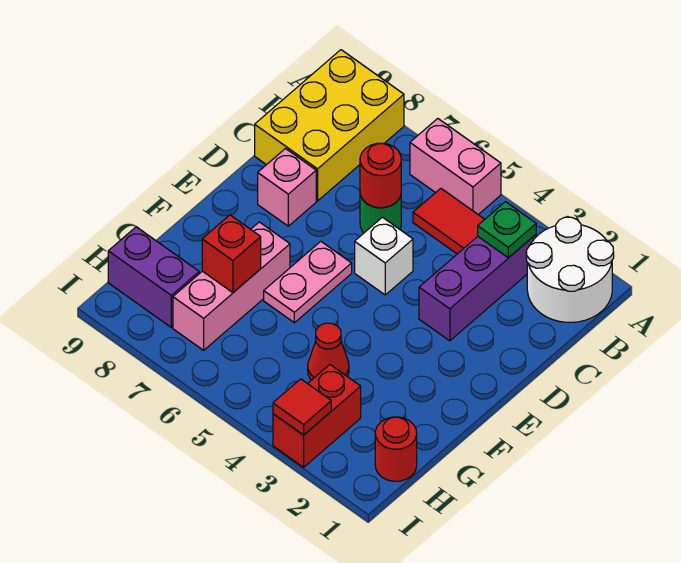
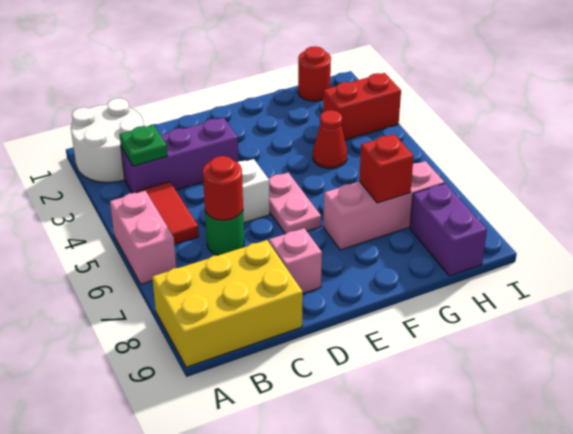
pink plate E6:F6 level 1 -> pink plate E5:E6 level 1
red tile I3 level 2 -> none

